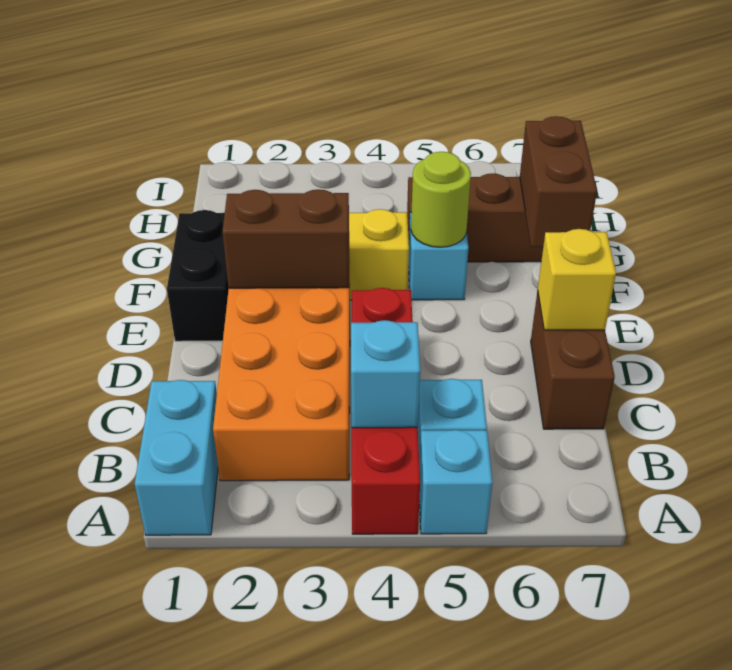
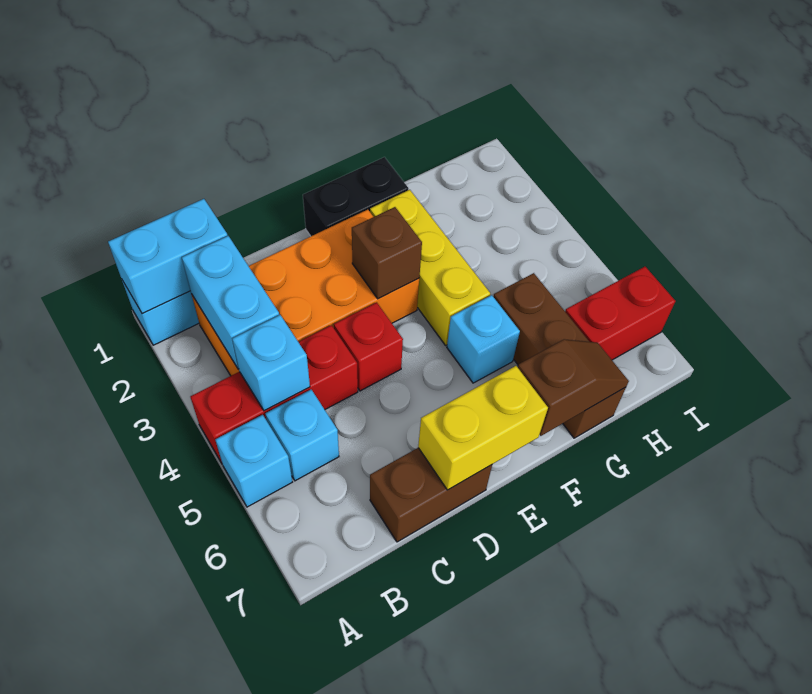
none -> cyan brick A1:B1 level 2
none -> cyan brick B2:B3 level 2
yellow brick D7 level 2 -> yellow brick D7:E7 level 2
brown brick E2:E3 level 2 -> brown brick E3 level 2
lime round brick F5 level 2 -> none
brown brick F7:G7 level 2 -> brown slope F7:G7 level 2 top F
none -> red brick H6:I6 level 1

